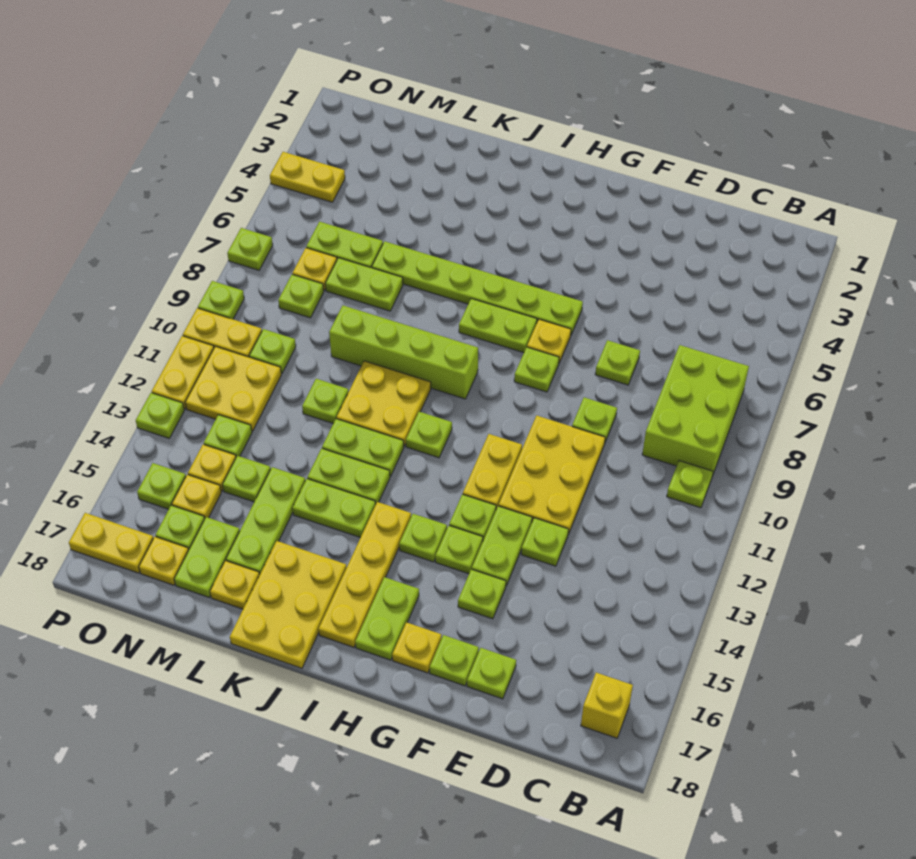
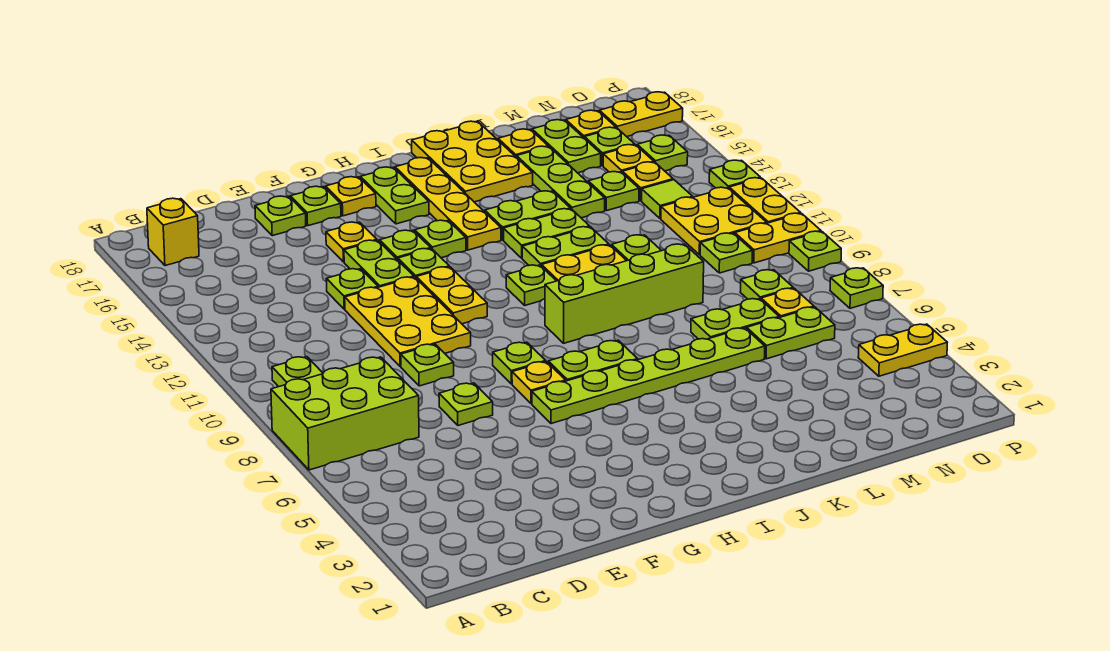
lime brick B7:C9 level 1 -> lime brick A7:C8 level 1
lime plate F15 level 1 -> yellow plate F15 level 1
lime plate N13 level 1 -> lime tile N13 level 1

